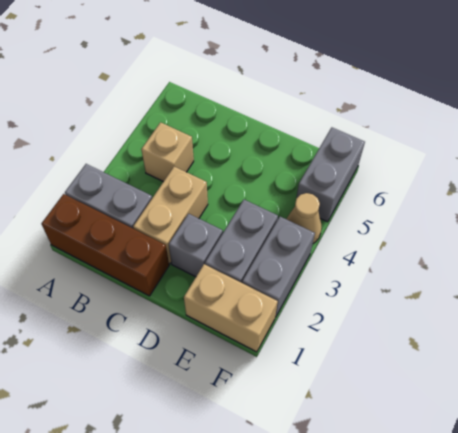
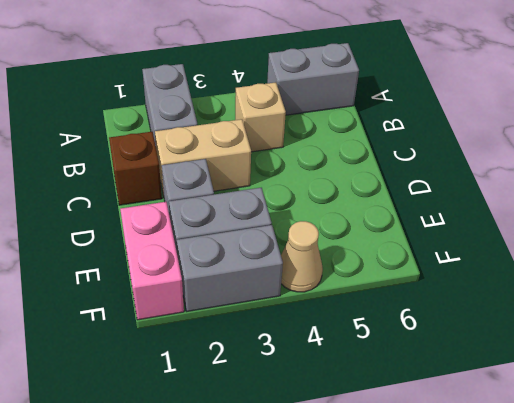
brown brick A1:C1 level 1 -> brown brick C1 level 1
tan brick E1:F1 level 1 -> pink brick E1:F1 level 1
grey brick F5:F6 level 1 -> grey brick A5:A6 level 1

